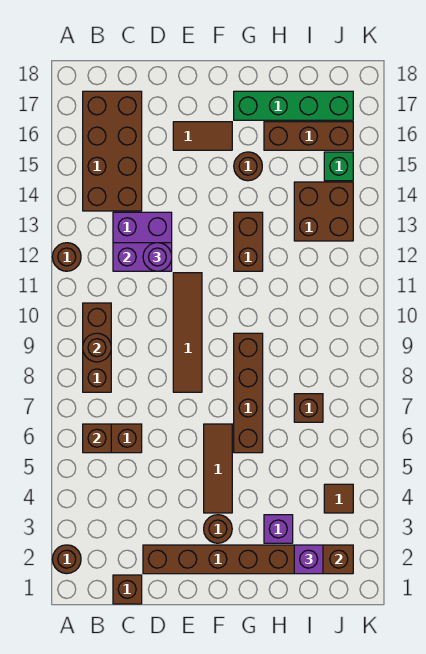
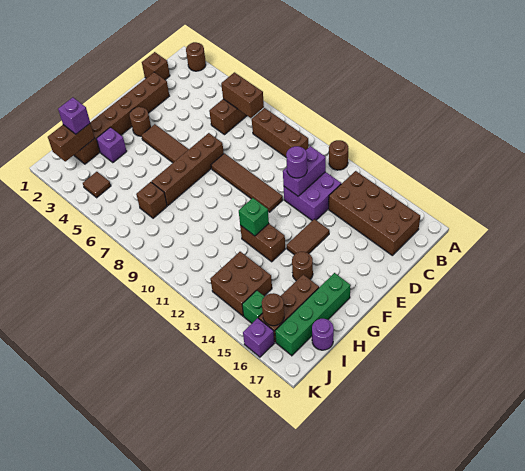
brown brick B6 level 2 -> brown brick B6:B7 level 2
brown round brick B9 level 2 -> brown round brick J16 level 2
brown tile E16:F16 level 1 -> brown tile E14:F14 level 1
brown brick G6:G9 level 1 -> brown brick E7:H7 level 1
none -> green brick G12 level 2
none -> purple round brick I18 level 1
none -> purple brick K16 level 1

